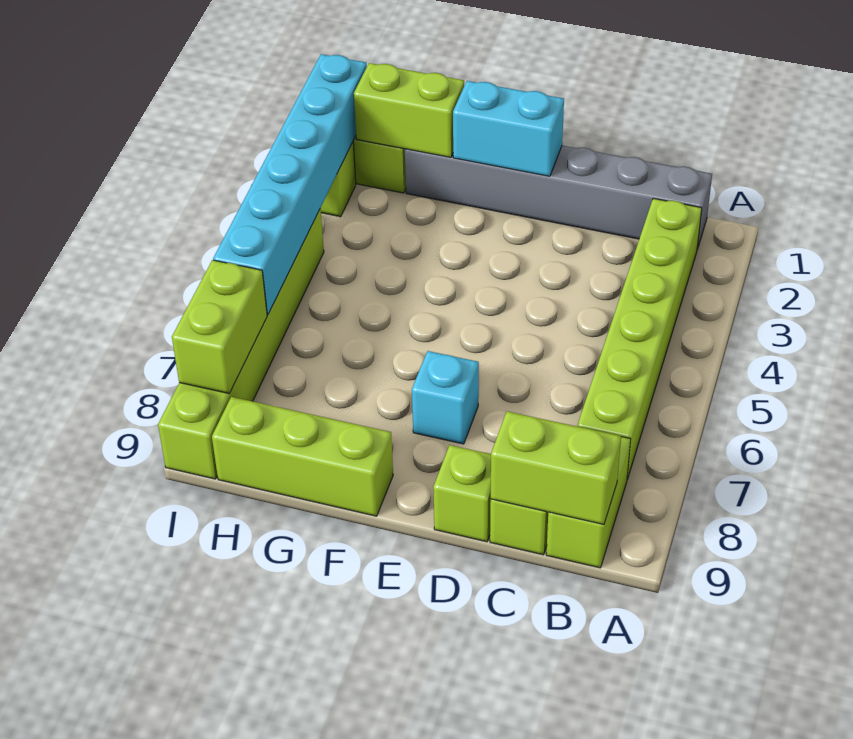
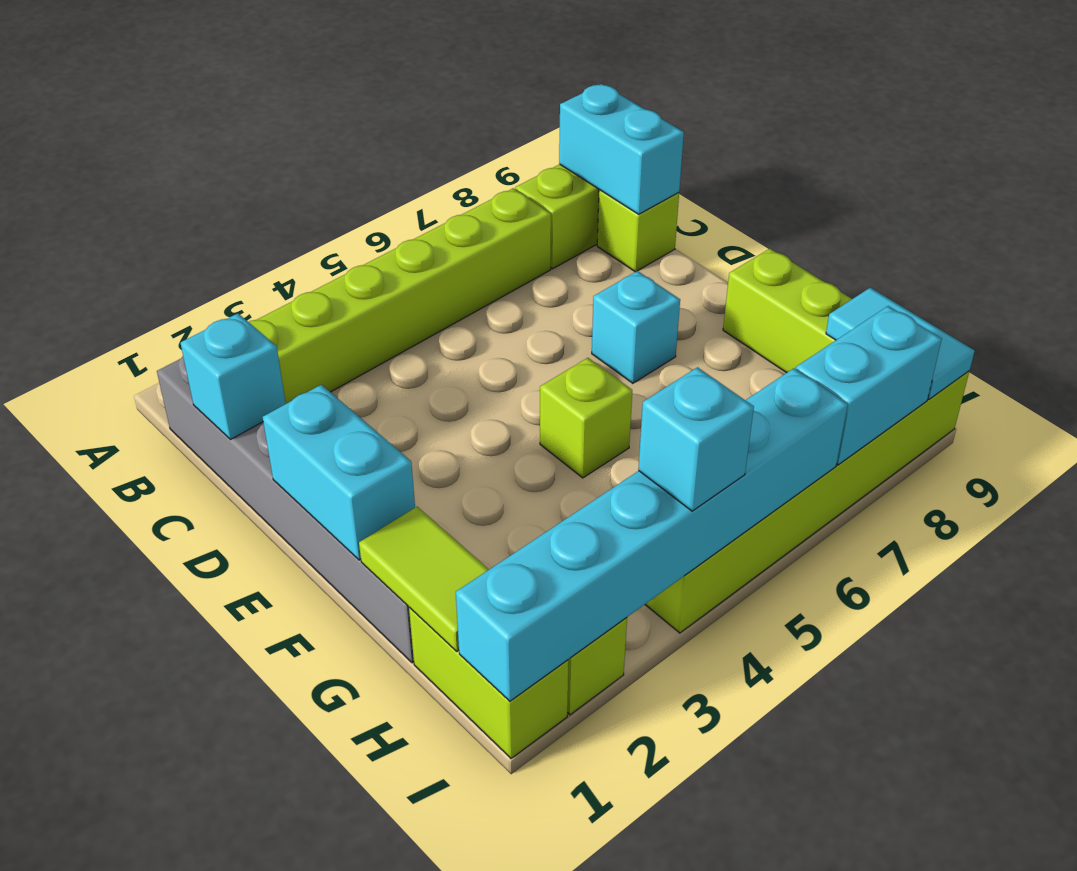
lime brick B9:C9 level 2 -> cyan brick B9:C9 level 2
none -> cyan brick C1 level 2
lime brick D9 level 1 -> lime brick F5 level 1
lime brick G1:H1 level 2 -> lime tile G1:H1 level 2
none -> cyan tile H9:I9 level 2
none -> cyan brick I4 level 3
lime brick I7:I8 level 2 -> cyan brick I7:I8 level 2

